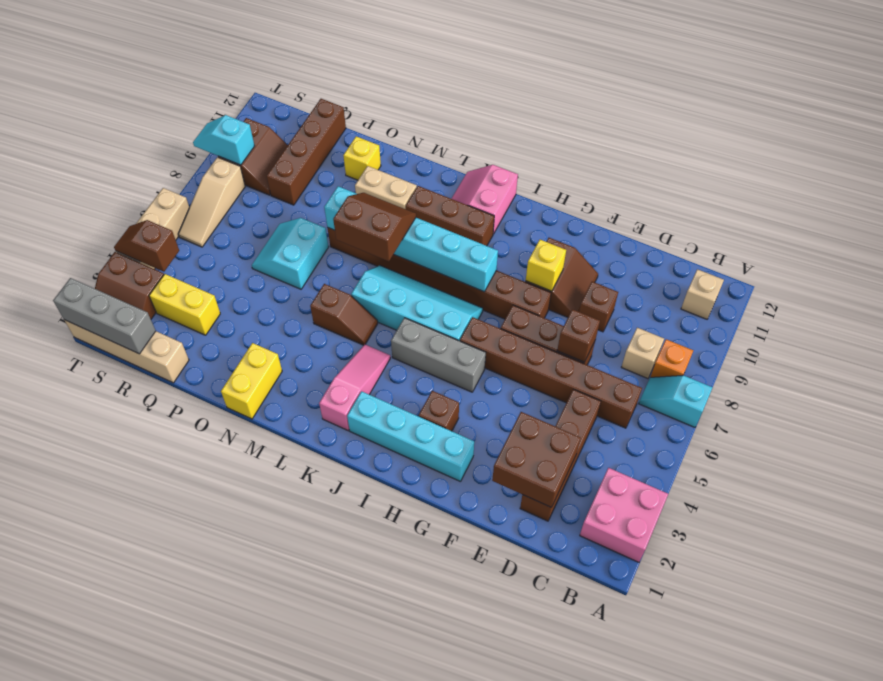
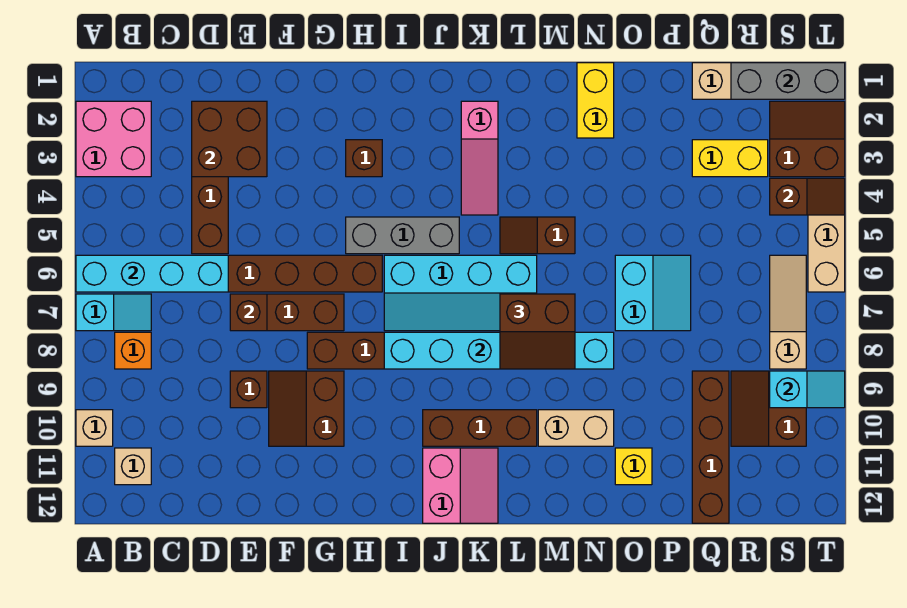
tan brick C8 level 1 -> tan brick A10 level 1
cyan brick G2:J2 level 1 -> cyan brick A6:D6 level 2
yellow brick G9 level 2 -> none

